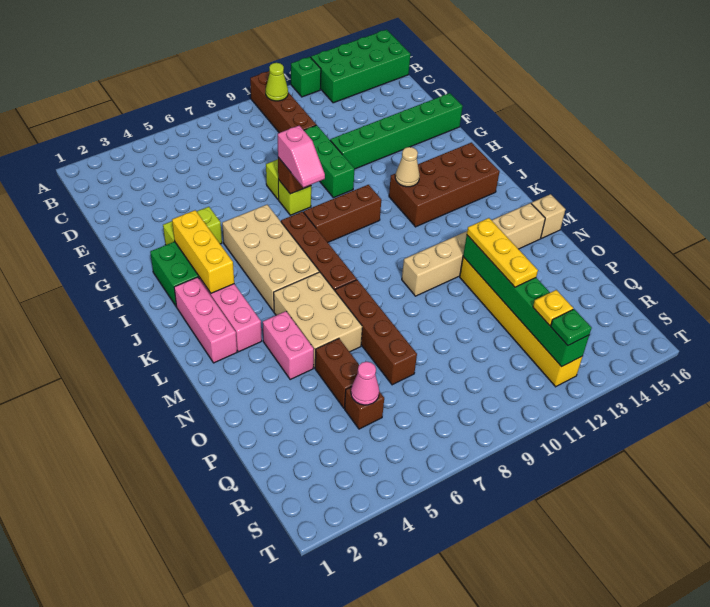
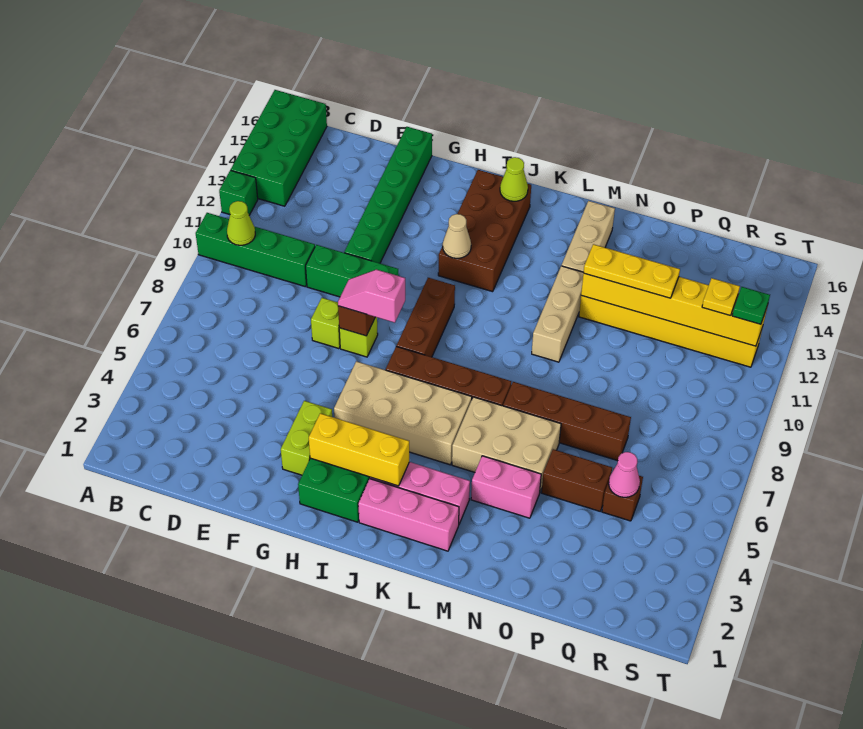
brown brick A10:D10 level 1 -> green brick A10:D10 level 1
pink slope G8:H8 level 3 top G -> pink slope G8:H8 level 3 top H
none -> lime cone J15 level 2
tan brick M16 level 1 -> none
green brick N12:S12 level 2 -> yellow brick N12:S12 level 2

